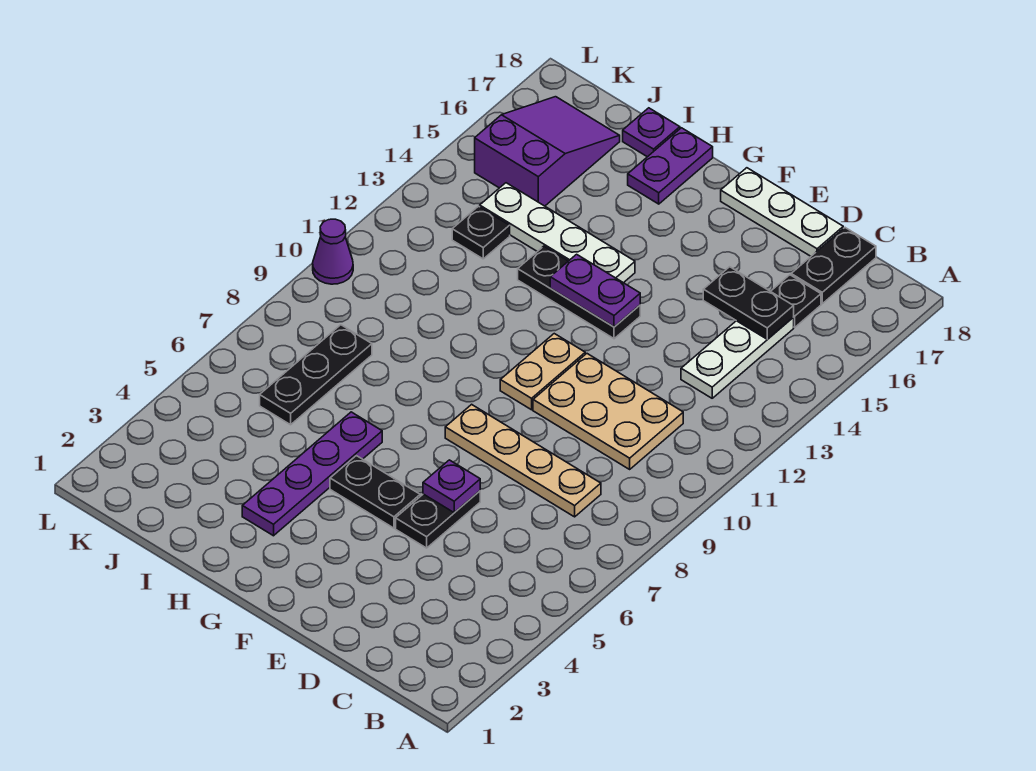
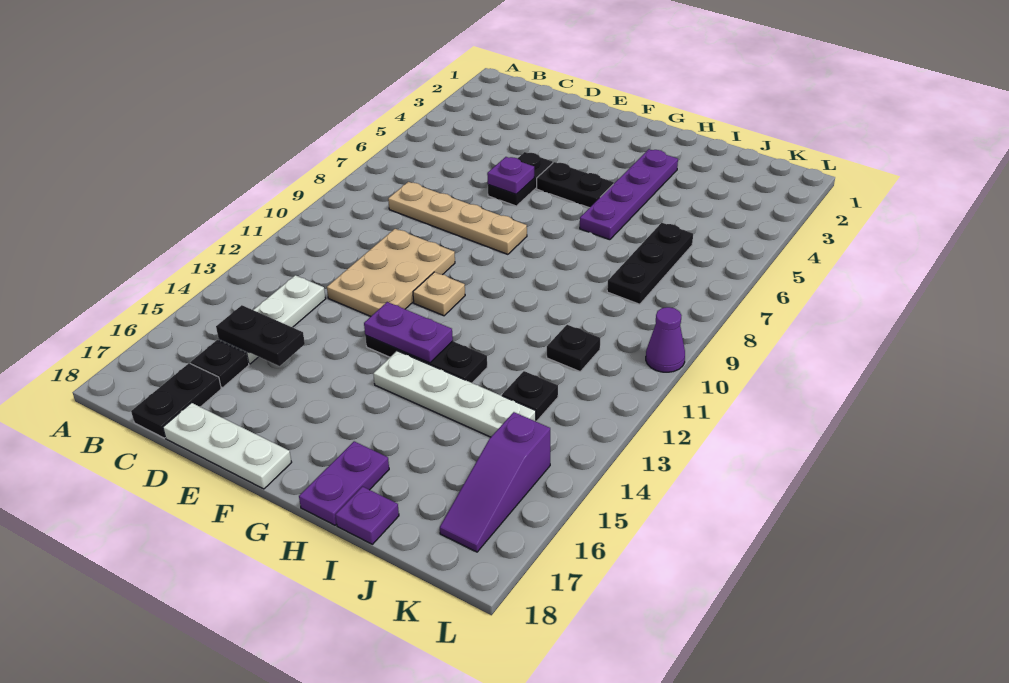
tan plate C10:E11 level 1 -> tan plate D10:E12 level 1
tan plate F10:F11 level 1 -> tan plate F11 level 1
none -> black plate J11 level 1
purple slope J15:K17 level 1 top 15 -> purple slope K15:K17 level 1 top 15

